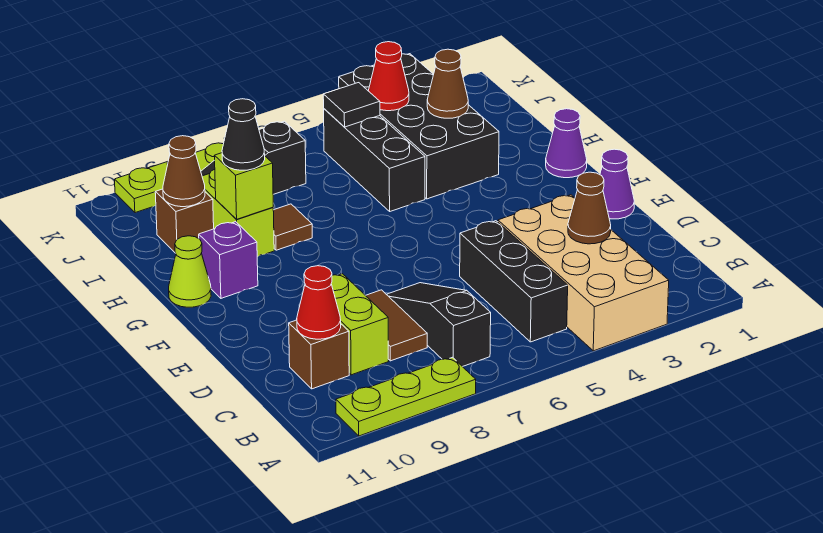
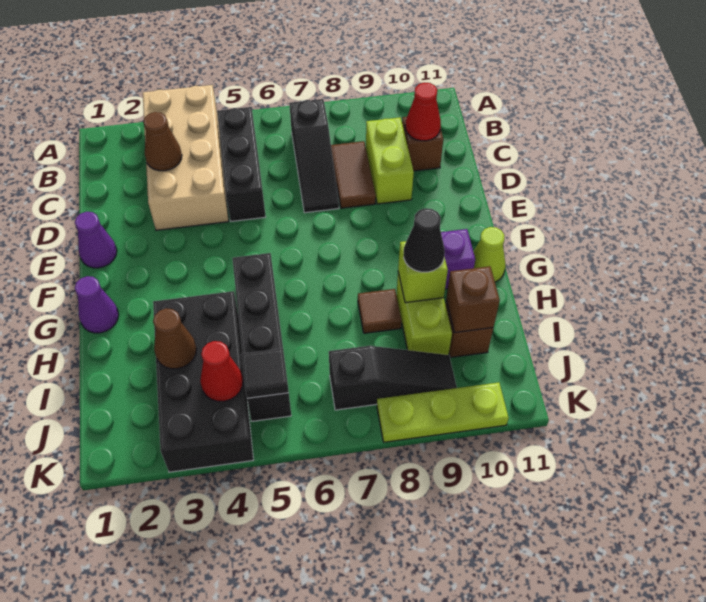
lime plate A8:A10 level 1 -> none
black brick H5:J5 level 1 -> black brick G5:J5 level 1
brown cone I10 level 2 -> brown brick I10 level 2

